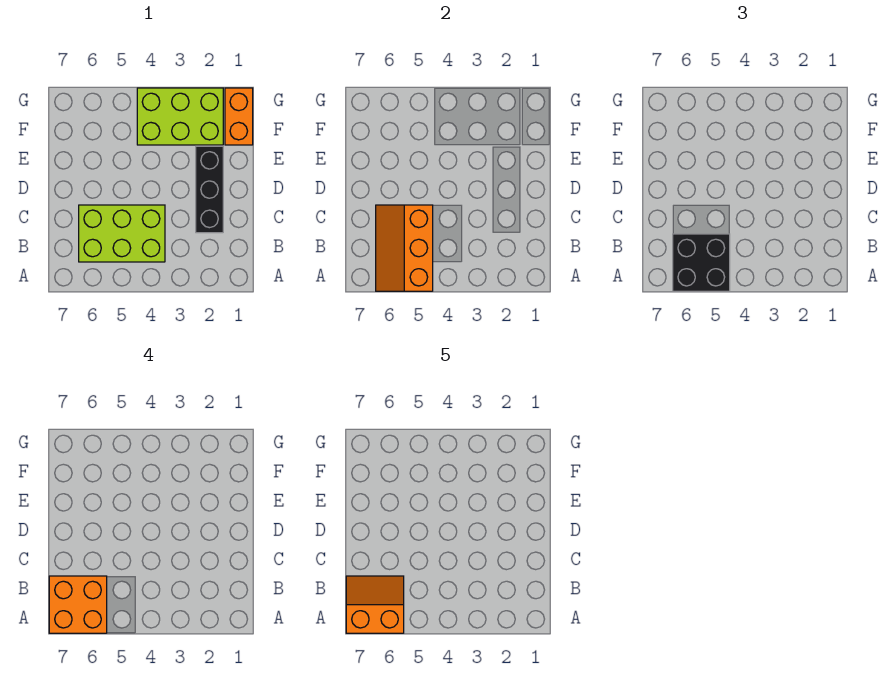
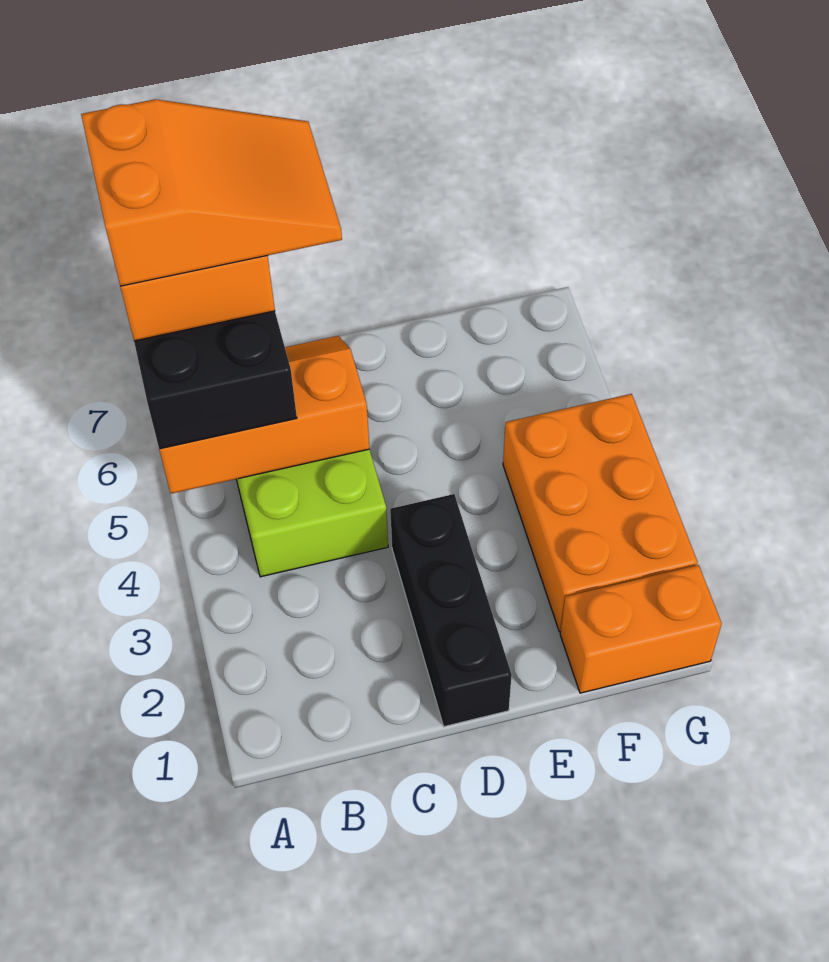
orange slope A6:B7 level 5 top A -> orange slope A6:C7 level 5 top A
black brick C2:E2 level 1 -> black brick D1:D3 level 1
lime brick F2:G4 level 1 -> orange brick F2:G4 level 1

